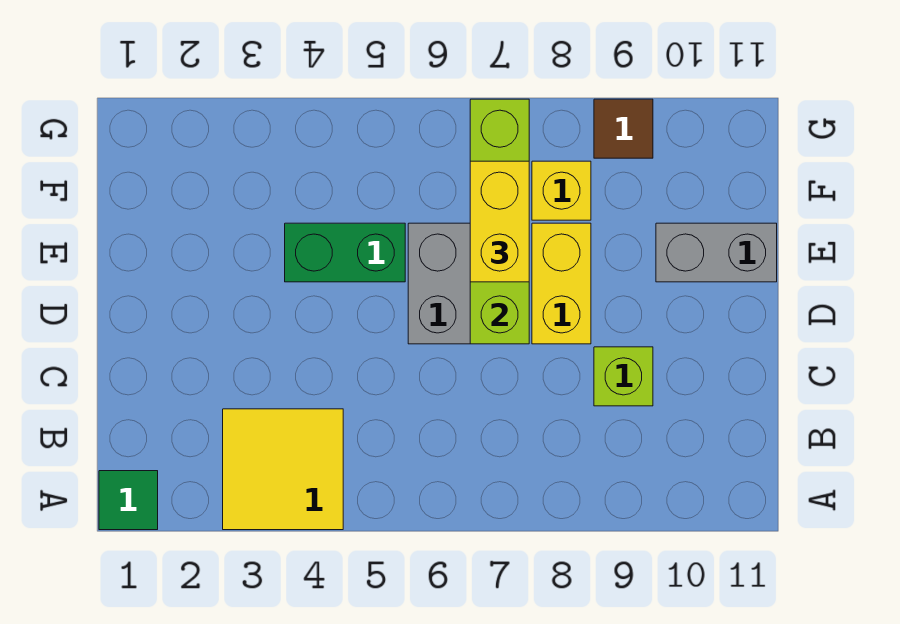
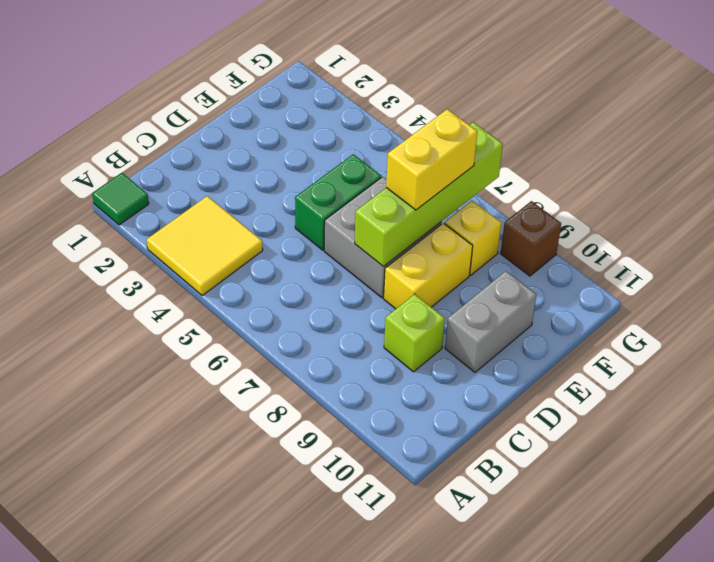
green brick E4:E5 level 1 -> green brick D5:E5 level 1
grey brick E10:E11 level 1 -> grey brick D10:E10 level 1
brown tile G9 level 1 -> brown brick G9 level 1

